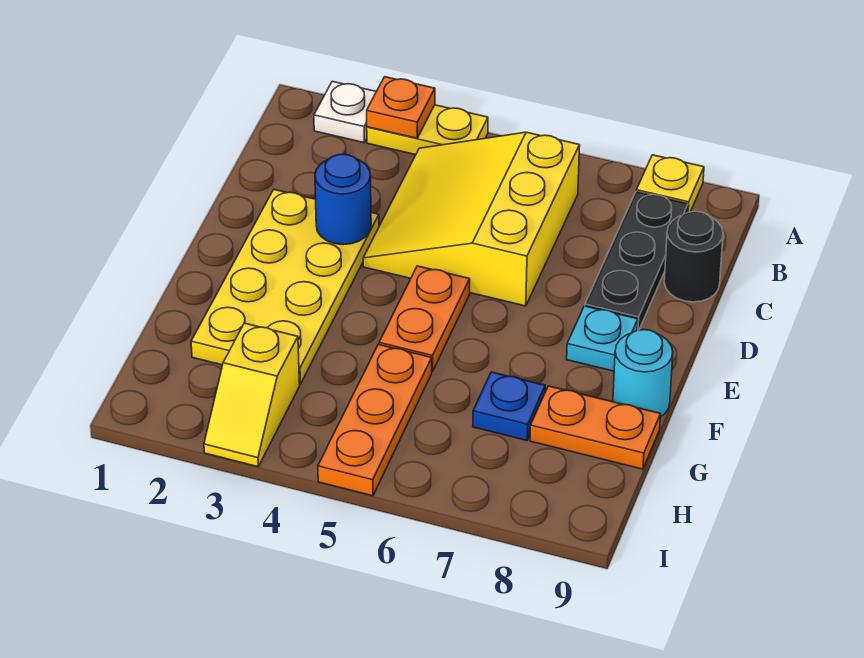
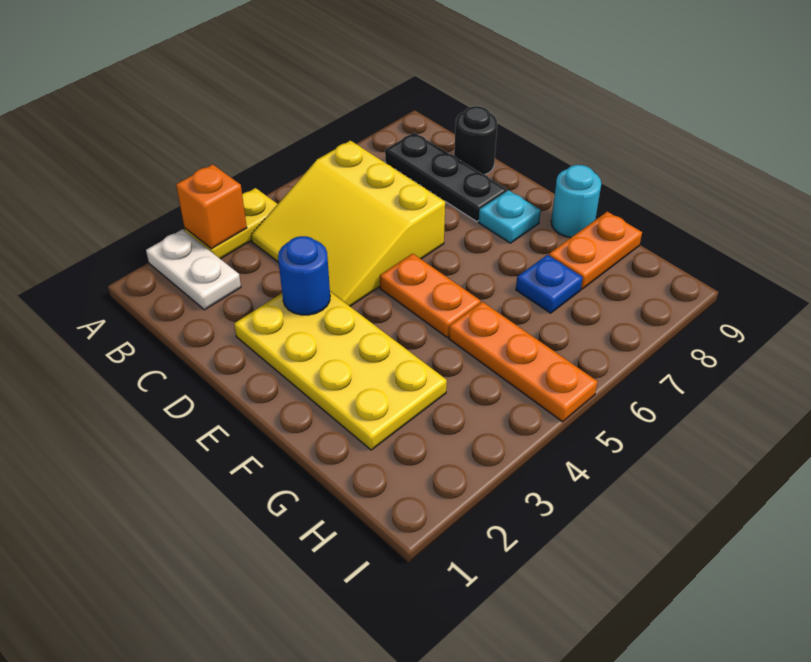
white plate A2 level 1 -> white plate A2:B2 level 1
orange plate A3 level 2 -> orange brick A3 level 2
yellow plate A8 level 1 -> none
yellow slope H3:I3 level 1 top H -> none

